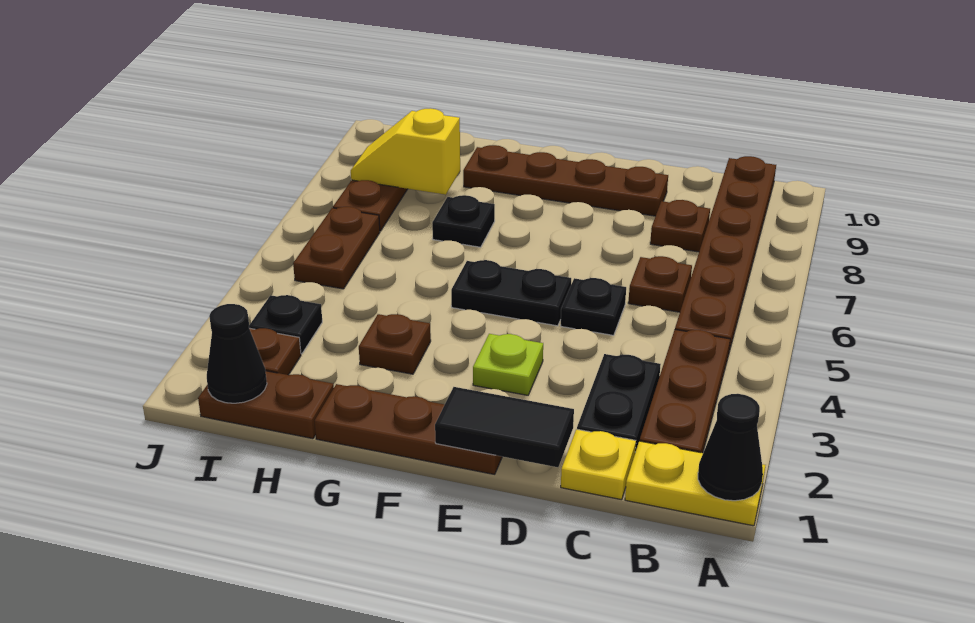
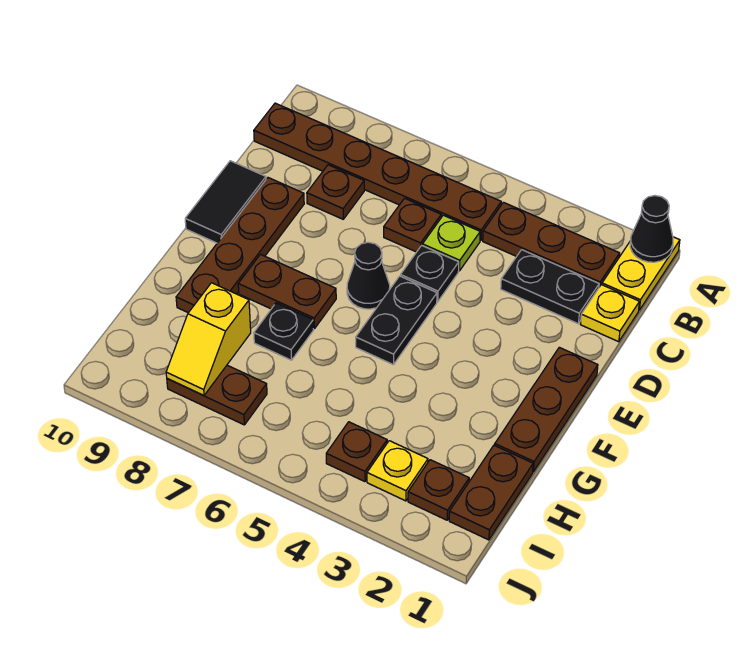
black tile D1:E1 level 2 -> black tile D10:E10 level 1
lime plate E3 level 1 -> lime plate C5 level 1
brown plate G3 level 1 -> brown plate I4 level 1
black cone I1 level 2 -> black cone E6 level 1
black plate I3 level 1 -> yellow plate I3 level 1
brown plate I5:I6 level 1 -> brown plate F7:F8 level 1

